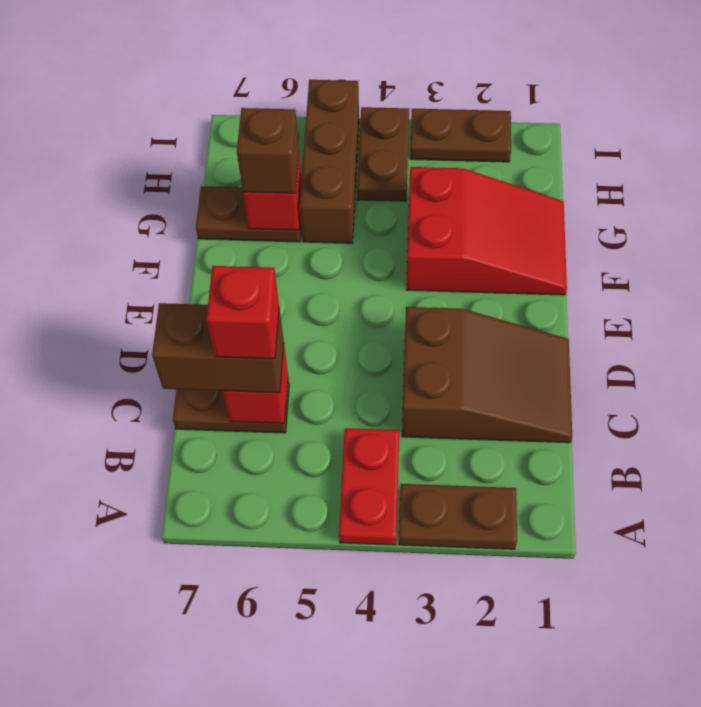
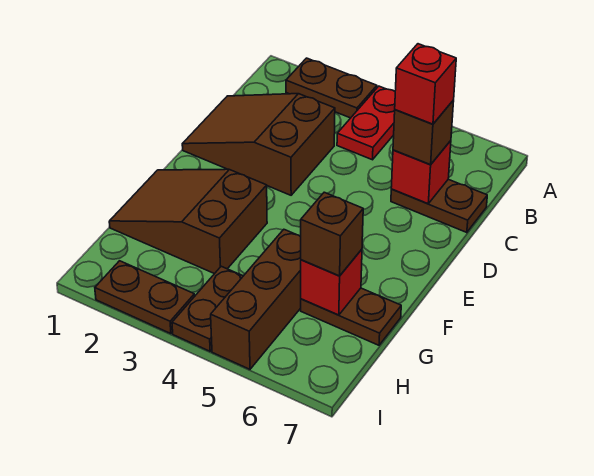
brown brick C6:C7 level 3 -> brown brick C6 level 3
red slope F1:G3 level 1 top 3 -> brown slope F1:G3 level 1 top 3

